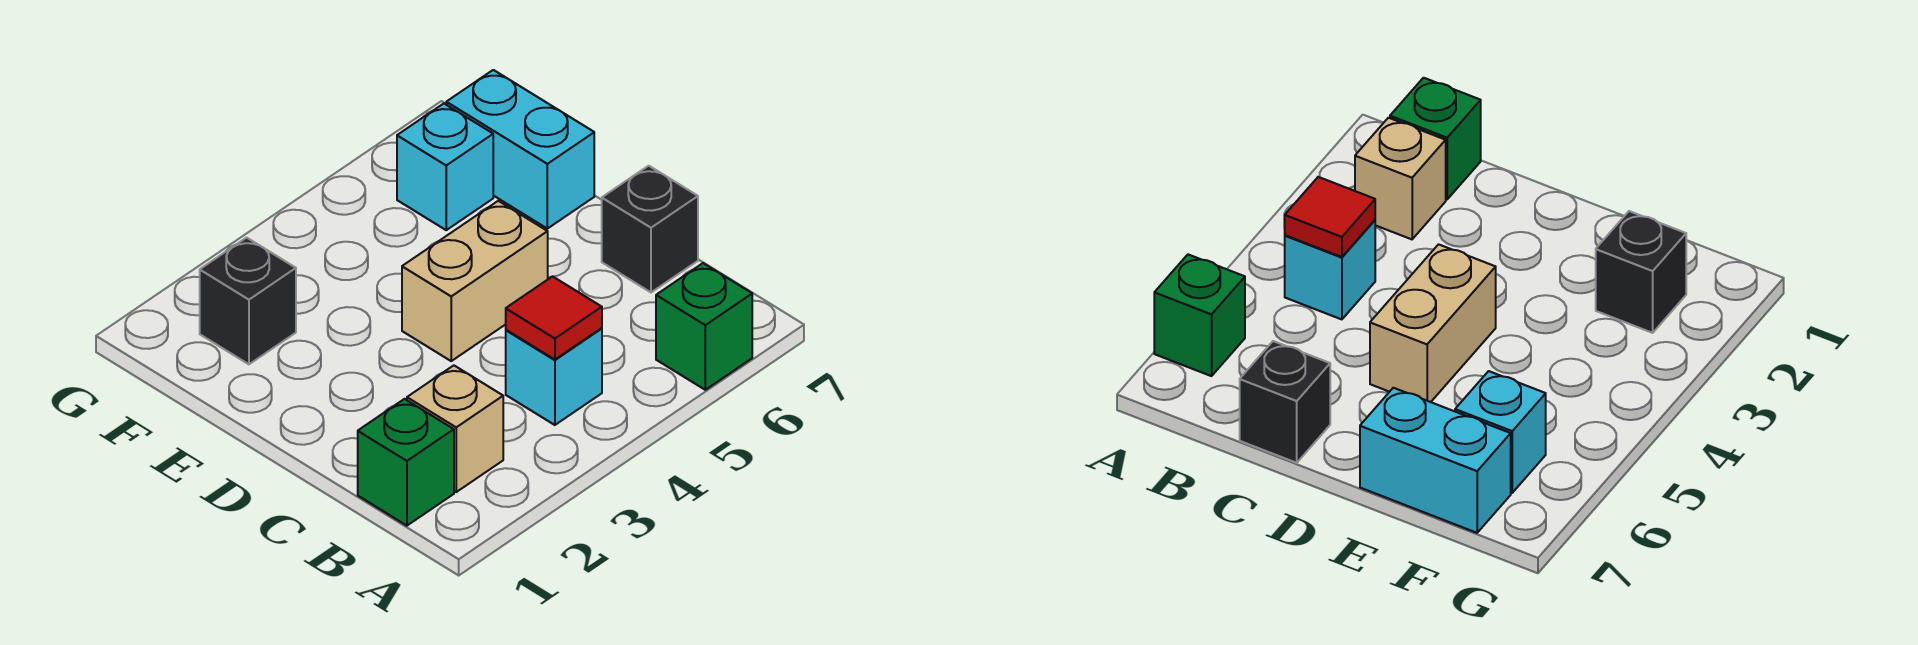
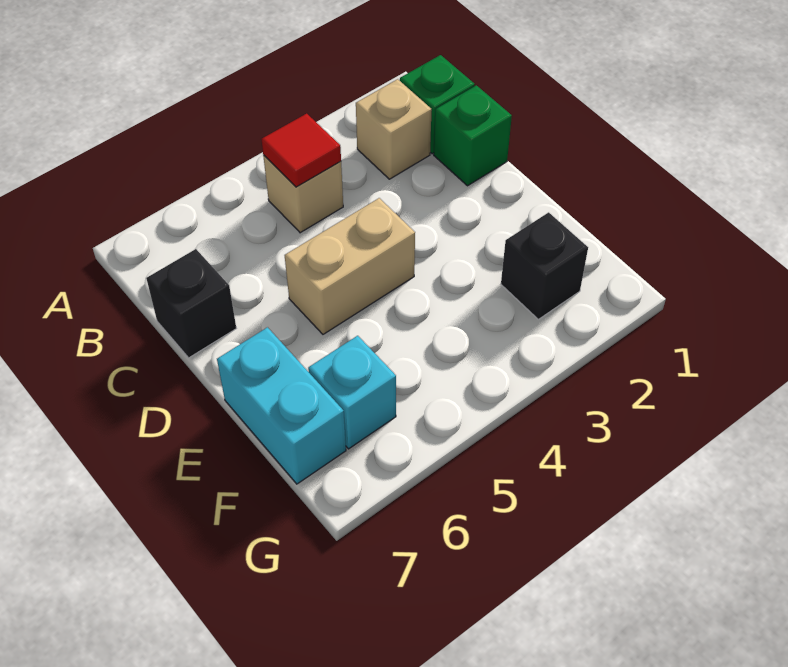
green brick A6 level 1 -> green brick C1 level 1
cyan brick B4 level 1 -> tan brick B4 level 1

